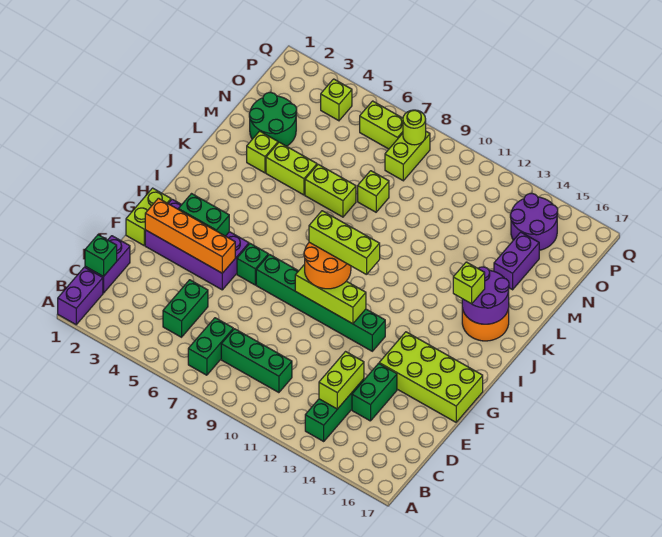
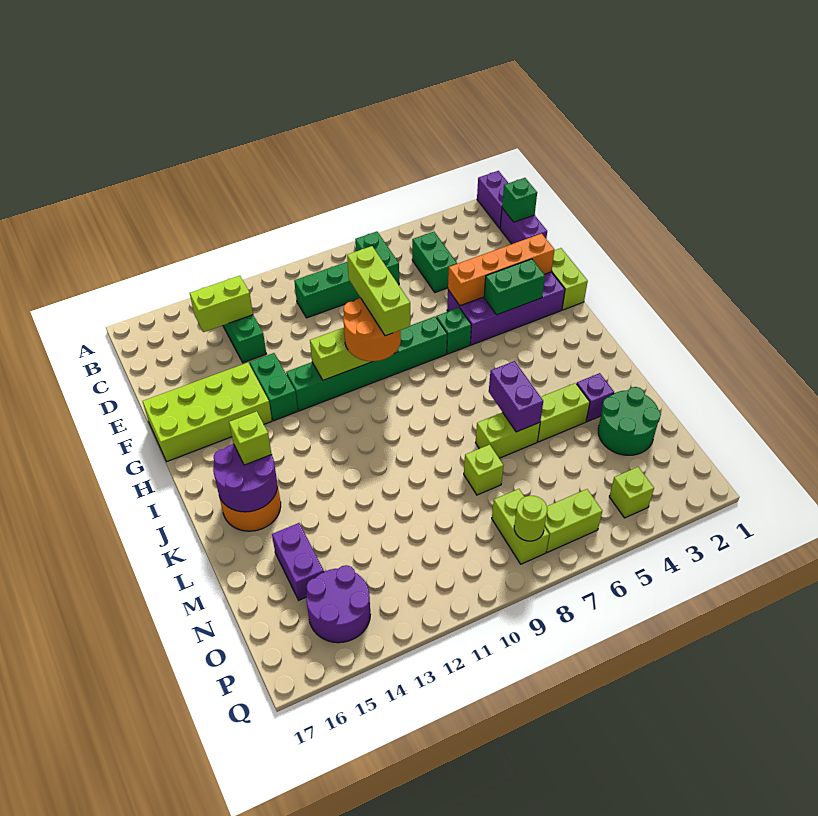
lime brick C13:D13 level 2 -> lime brick C13:C14 level 2
green brick D14:E14 level 1 -> green brick F13:G13 level 1
lime brick H9:H11 level 4 -> lime brick F9:H9 level 4
none -> purple brick K6:L6 level 2
lime brick L3 level 1 -> purple brick L3 level 1

